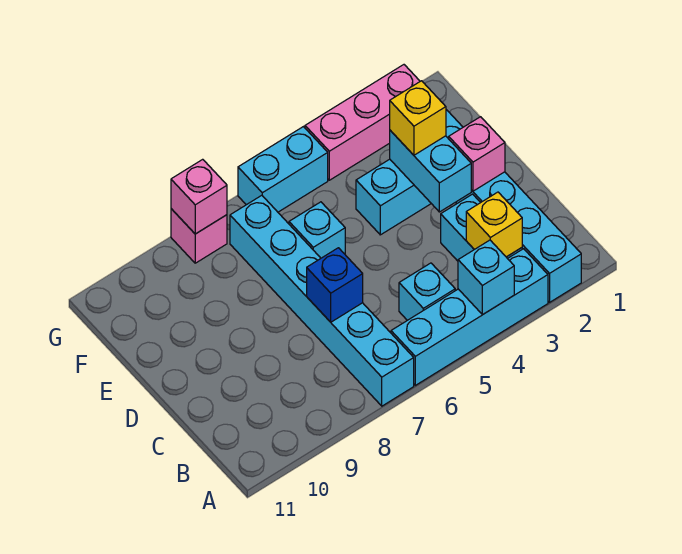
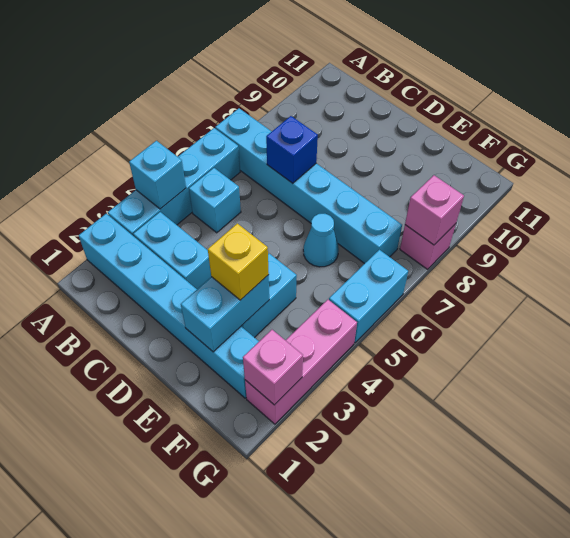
yellow brick B3 level 2 -> none
pink brick D2 level 2 -> pink brick G2 level 2
cyan brick D3:E3 level 2 -> cyan brick E2:E3 level 2
cyan brick E6 level 1 -> cyan cone E6 level 1

